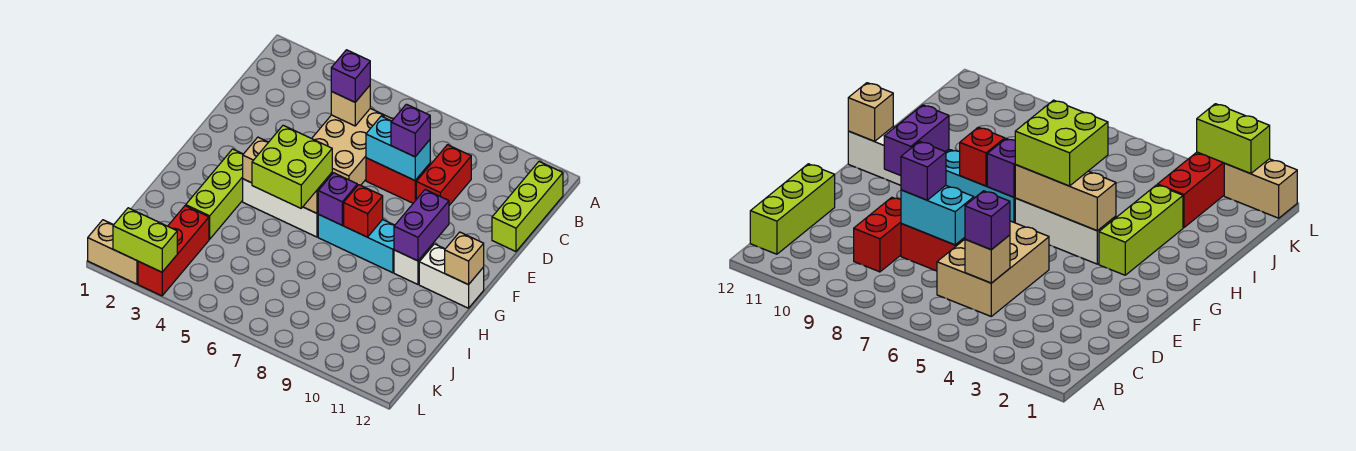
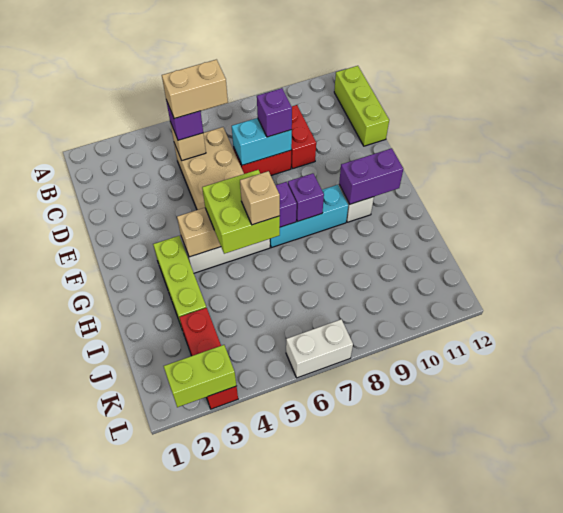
purple brick F10:G10 level 2 -> purple brick G10:G11 level 2
red brick G8 level 2 -> purple brick G8 level 2
white brick G11:G12 level 1 -> white brick L6:L7 level 1
tan brick G12 level 2 -> tan brick H6 level 4
tan brick L1:L2 level 1 -> tan brick C5:C6 level 4

